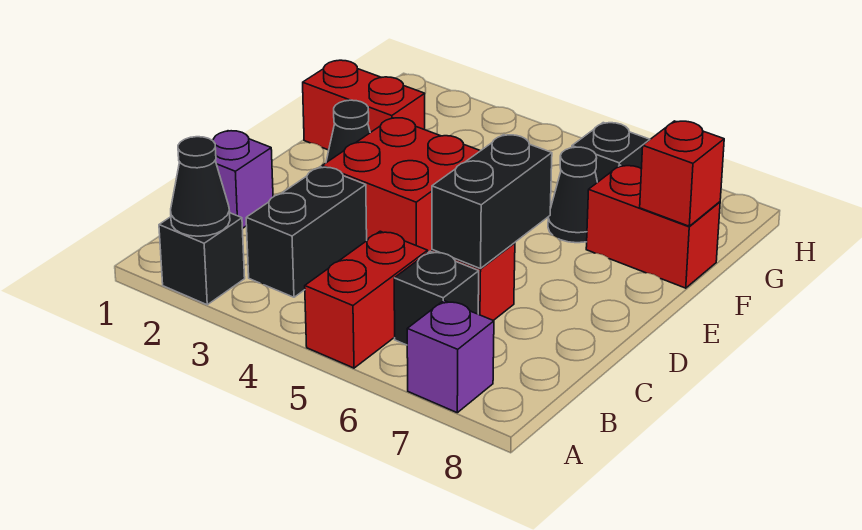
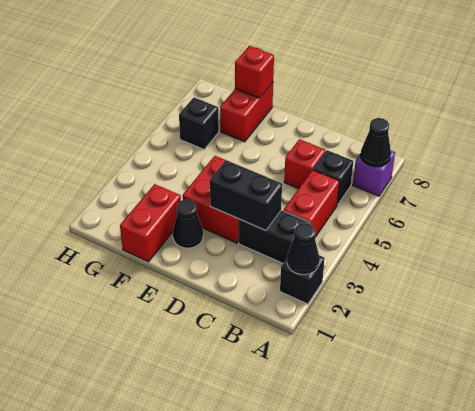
red brick A5:B5 level 1 -> red brick B4:B5 level 1
purple brick C1 level 1 -> none
black brick C6:D6 level 2 -> black brick C3:D3 level 2
black cone F6 level 1 -> black cone A7 level 2

